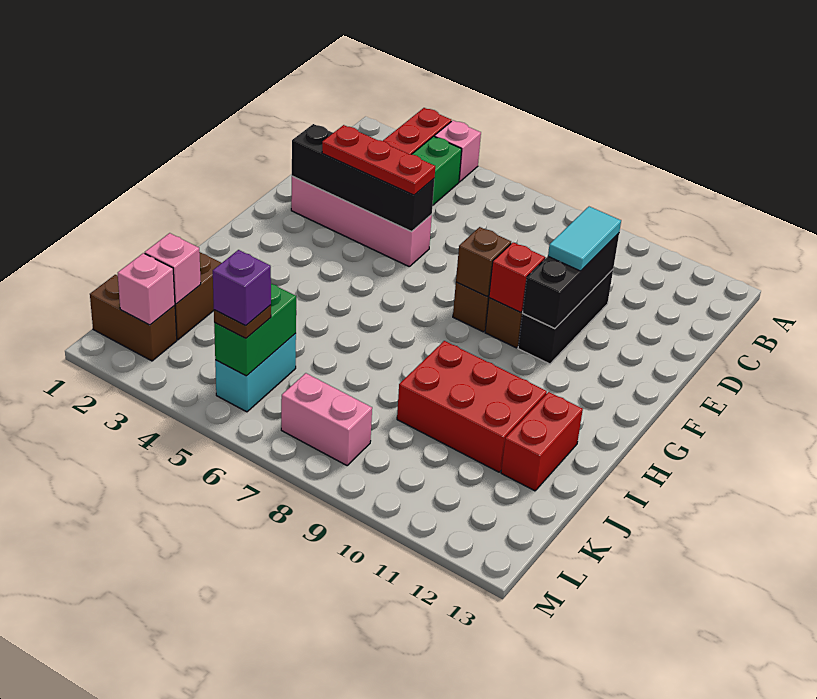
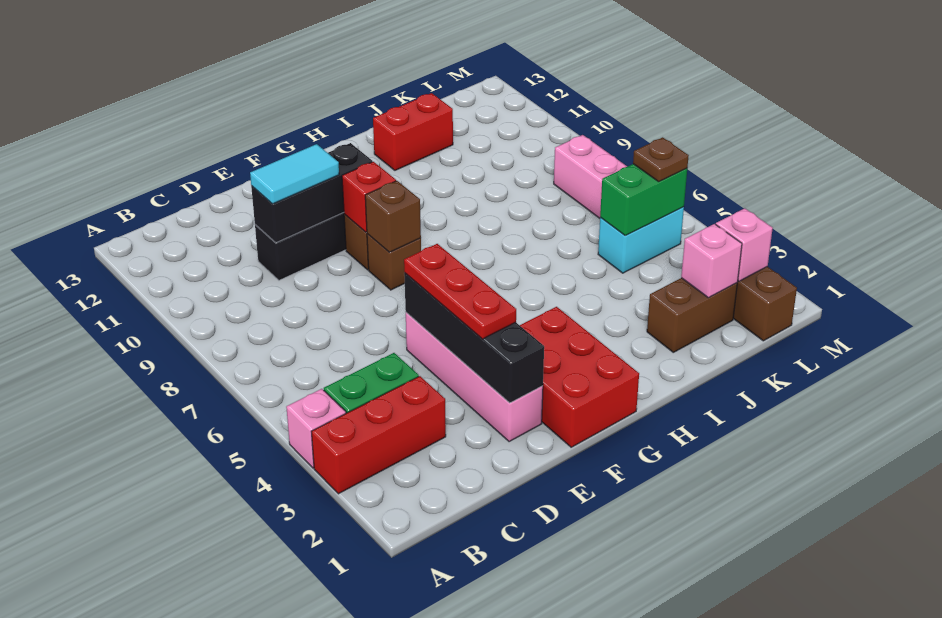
red brick I9:J11 level 1 -> red brick F1:G3 level 1
purple brick L5 level 4 -> none

